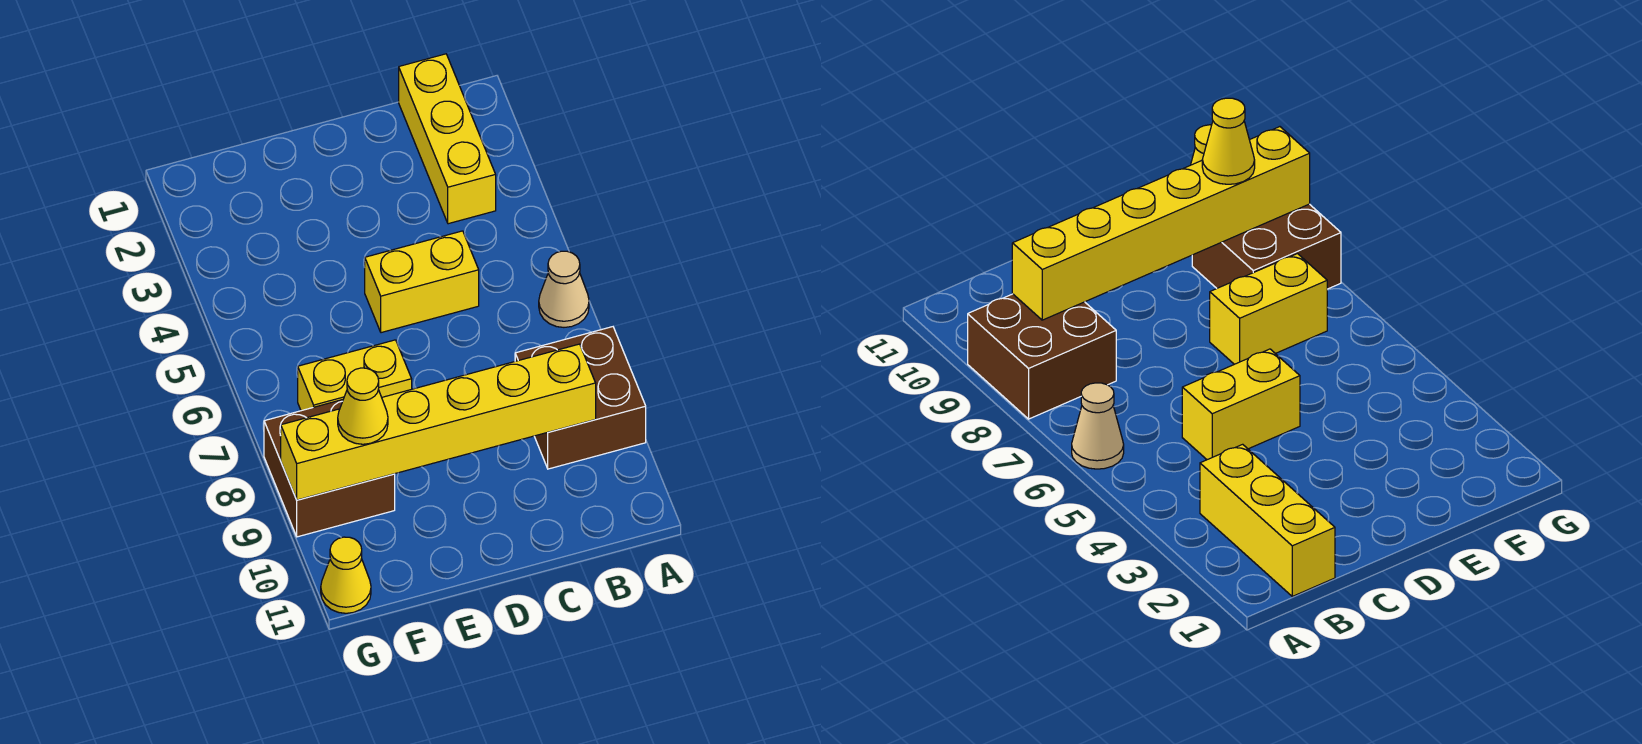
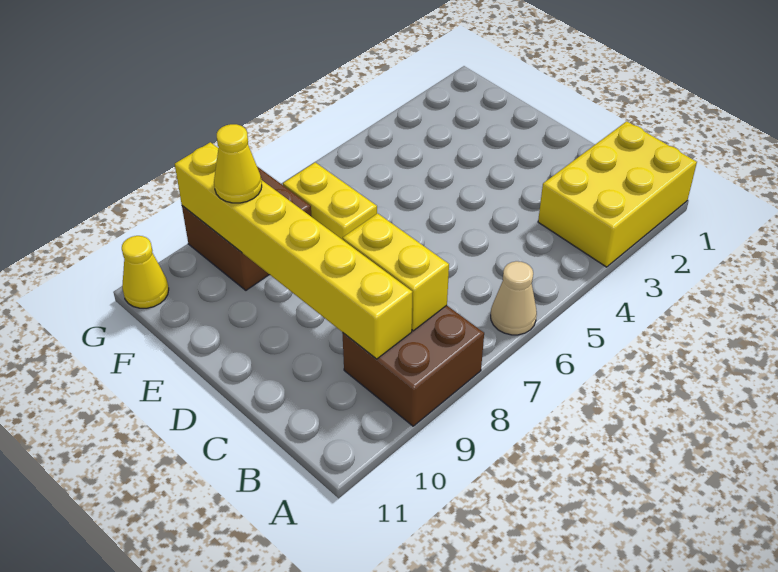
yellow brick B1:B3 level 1 -> yellow brick A1:B3 level 1
yellow brick C5:D5 level 1 -> yellow brick B8:C8 level 2

